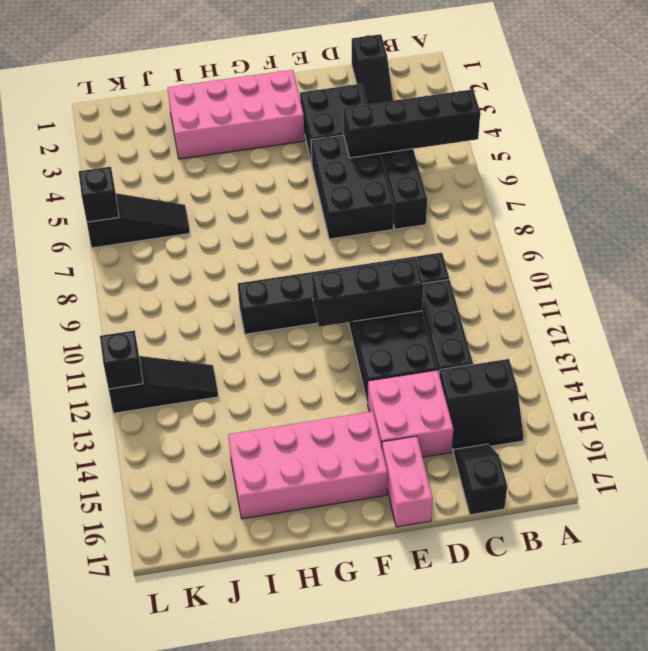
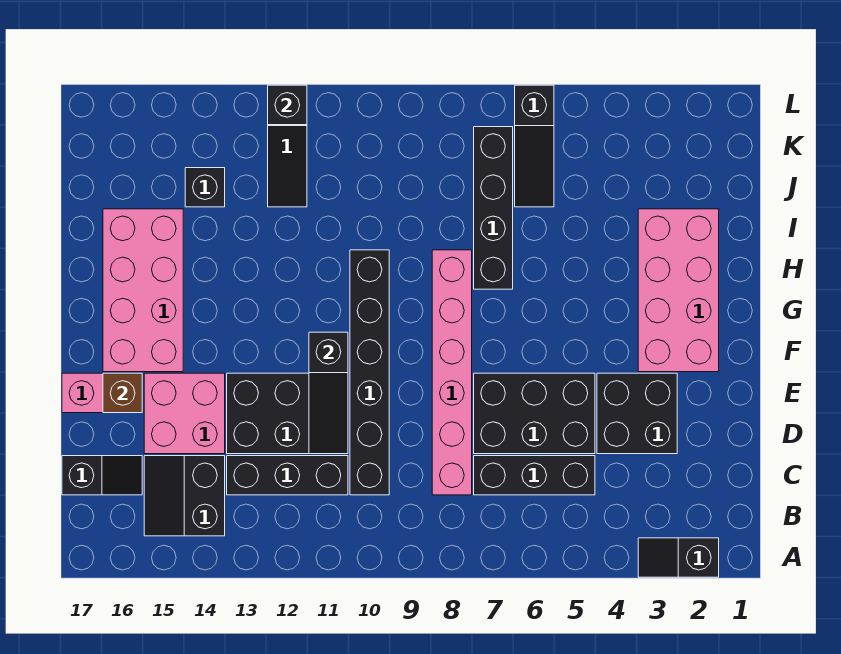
black brick A5:D5 level 2 -> black brick H7:K7 level 1
black slope C1:C2 level 1 top 1 -> black slope A2:A3 level 1 top 2
none -> pink brick C8:H8 level 1
black brick D11:F11 level 2 -> black slope D11:F11 level 2 top F
none -> brown brick E16 level 2
black brick L6 level 2 -> black brick J14 level 1

